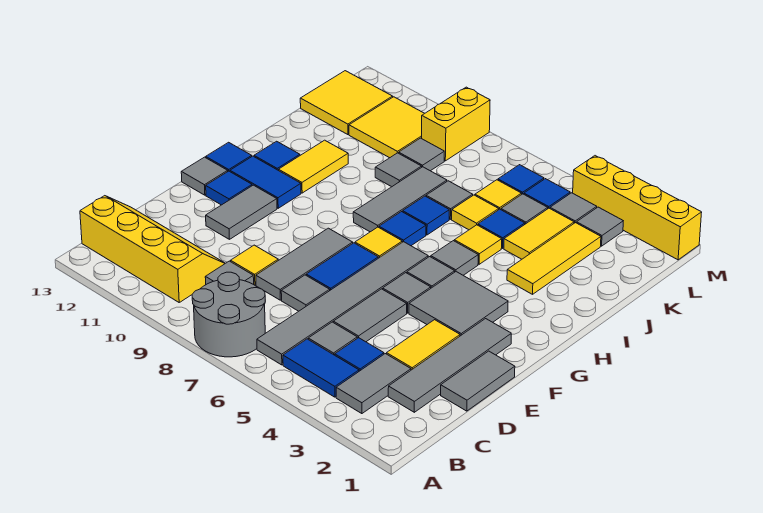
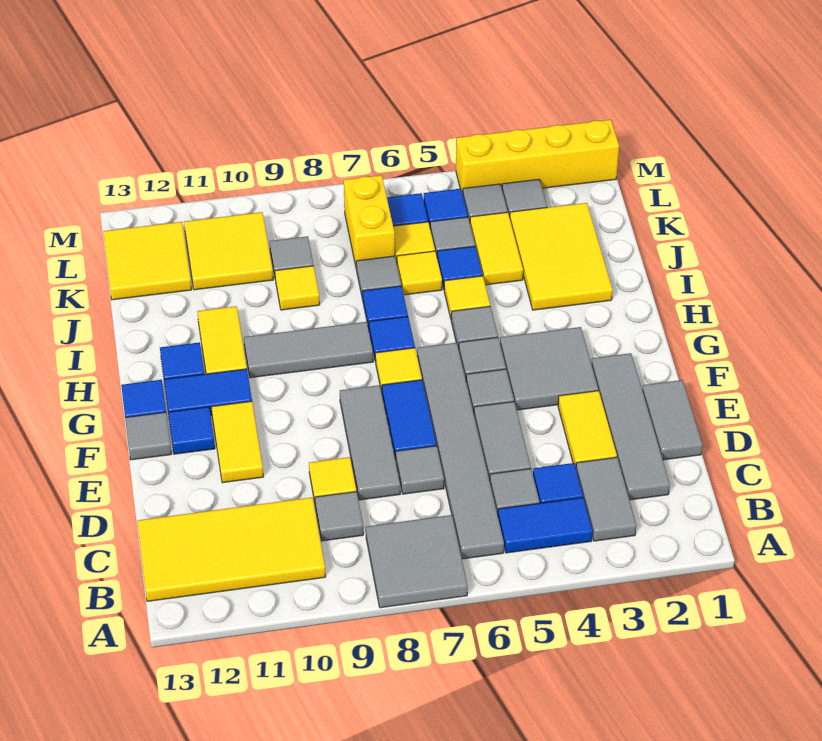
grey round brick A7:B8 level 1 -> grey tile A7:B8 level 1
yellow slope B10:C13 level 1 top B -> yellow tile B10:C13 level 1
grey tile E11:F11 level 1 -> yellow tile E11:F11 level 1
grey tile H8:J8 level 1 -> grey tile H8:H10 level 1
yellow tile I3:K3 level 1 -> yellow tile I2:K3 level 1
grey tile J9 level 1 -> yellow tile J9 level 1
yellow brick L9:M9 level 1 -> yellow brick K7:L7 level 1

